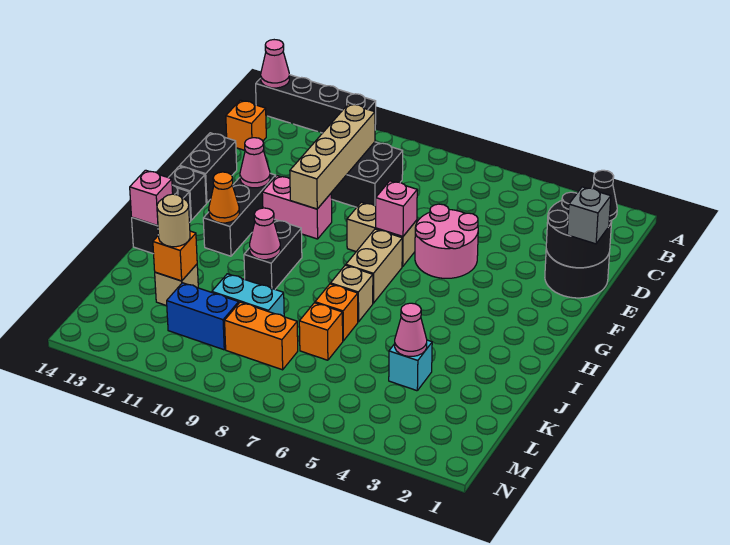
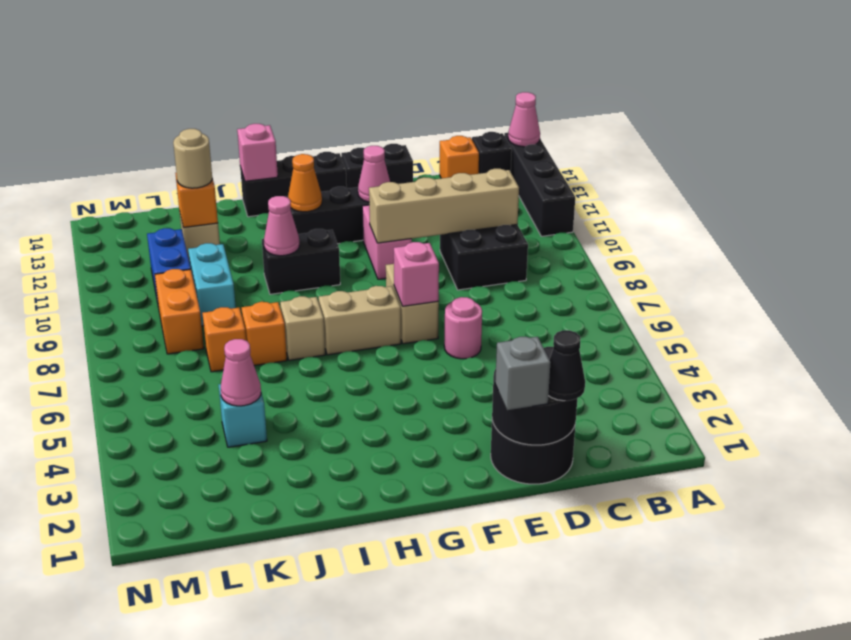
none -> black brick B14 level 1
pink round brick E5:F6 level 1 -> pink round brick E6 level 1

